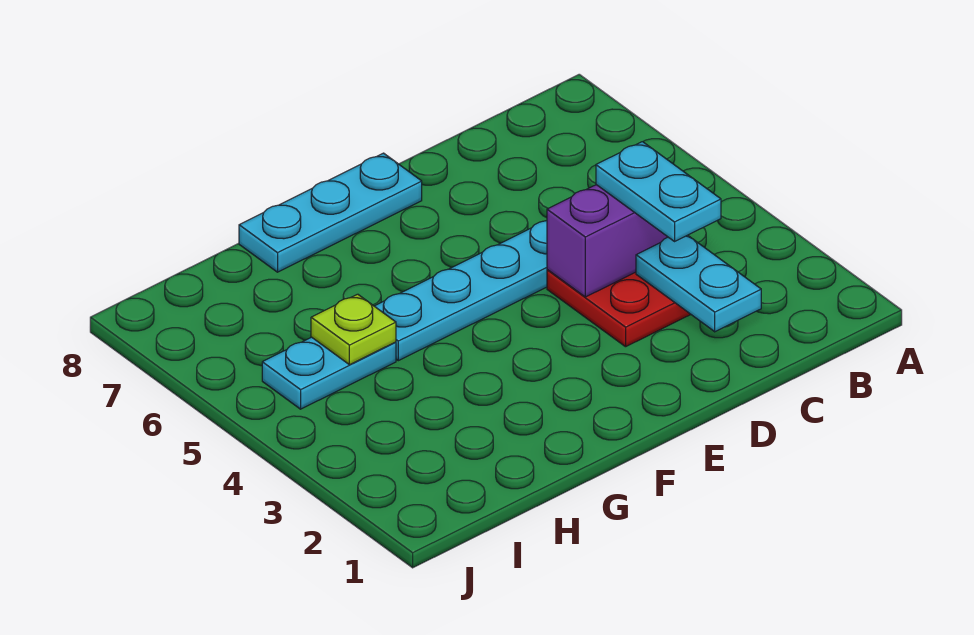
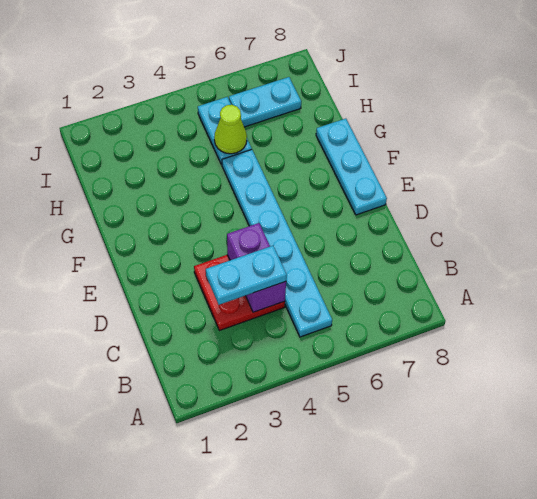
cyan plate C2:C3 level 2 -> cyan plate I6:I7 level 1
lime plate H5 level 2 -> lime cone H5 level 2

